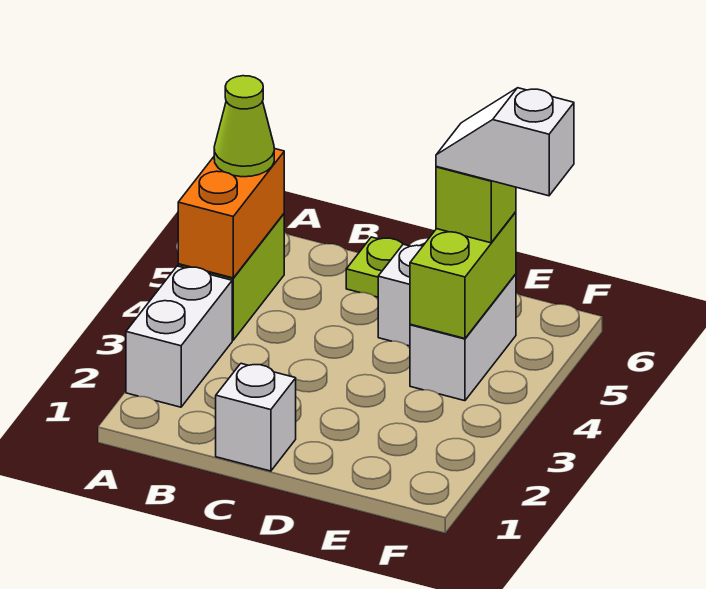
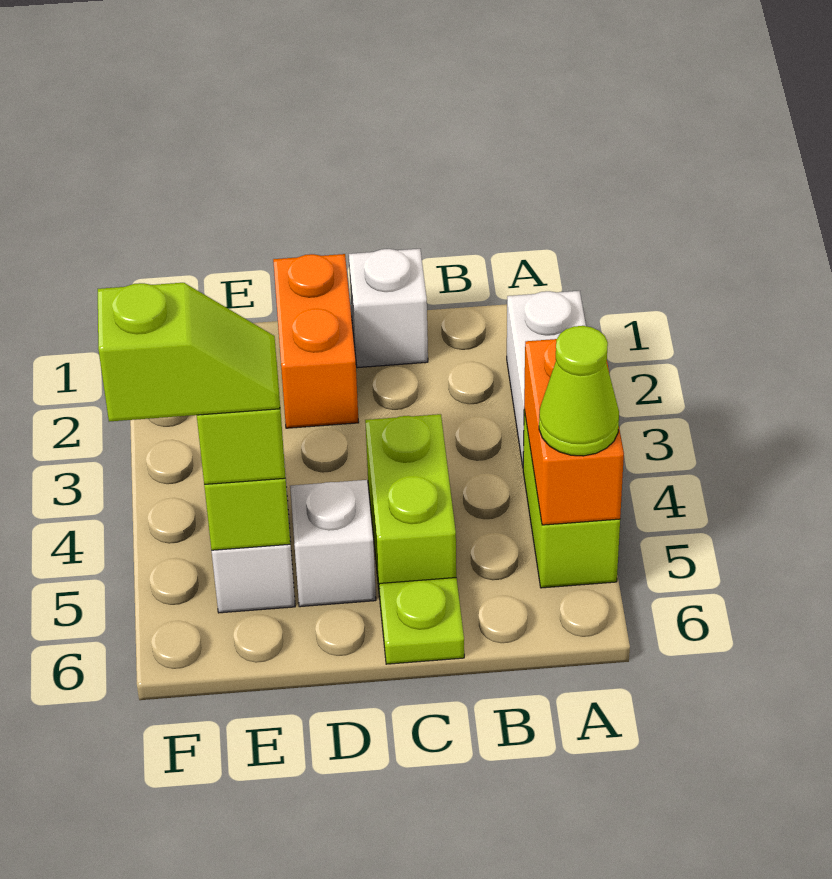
none -> lime brick C4:C5 level 1
none -> orange brick D1:D2 level 1
white slope E5:F5 level 4 top F -> lime slope E5:F5 level 4 top F

